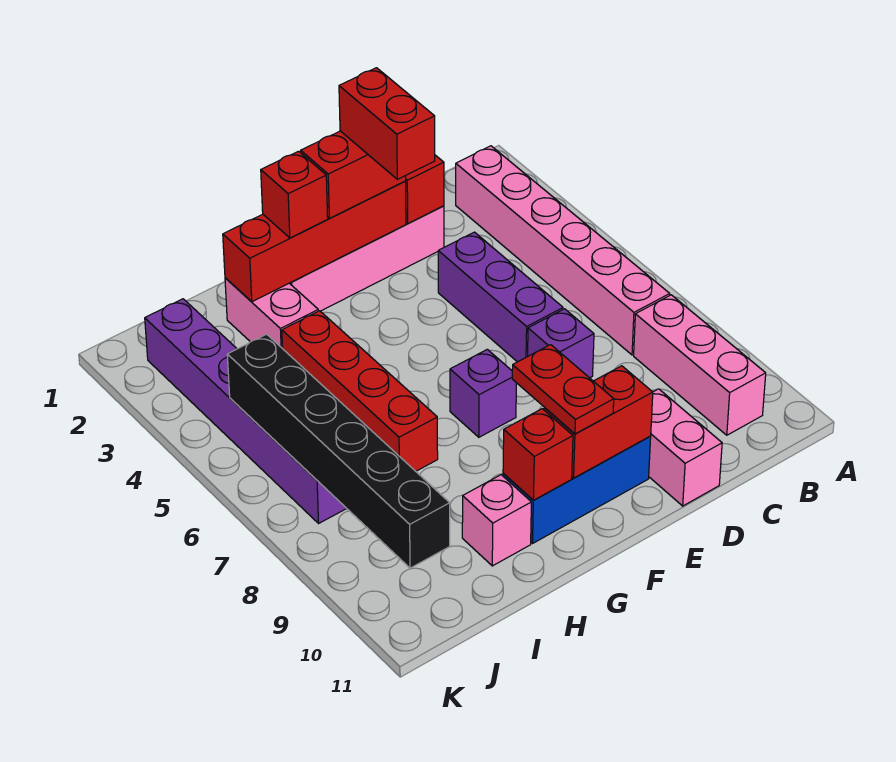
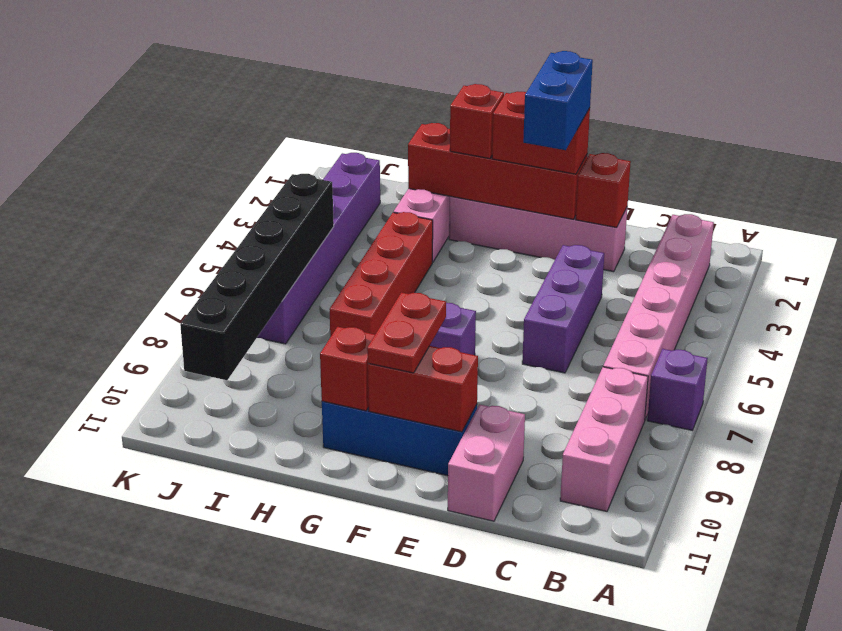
purple brick D7 level 1 -> purple brick A7 level 1
red brick E2:E3 level 4 -> blue brick E2:E3 level 4
pink brick H10 level 1 -> none

